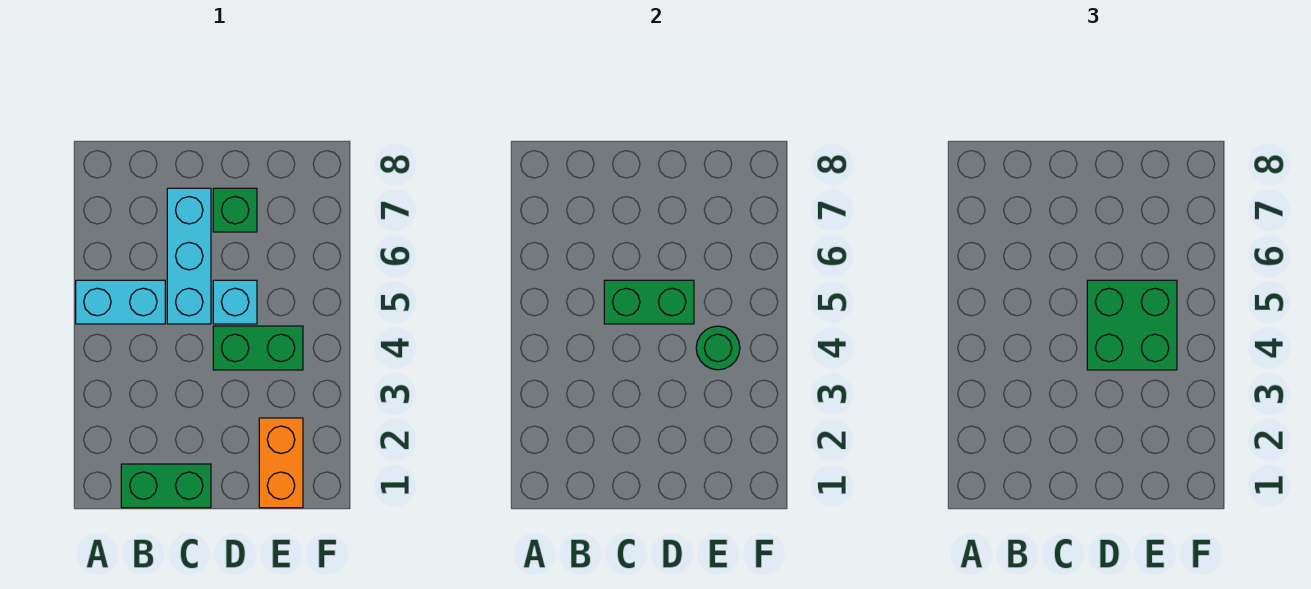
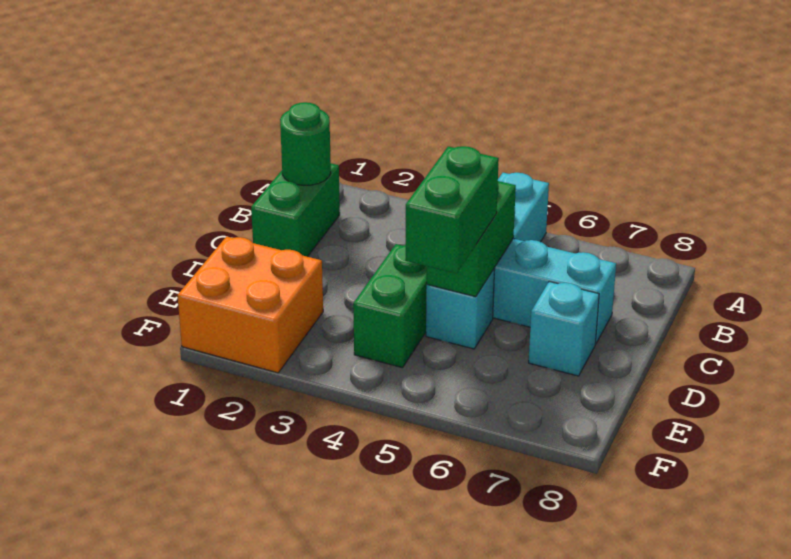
green brick D4:E5 level 3 -> green brick D5:E5 level 3
green brick D7 level 1 -> cyan brick D7 level 1
orange brick E1:E2 level 1 -> orange brick E1:F2 level 1
green round brick E4 level 2 -> green round brick B1 level 2

